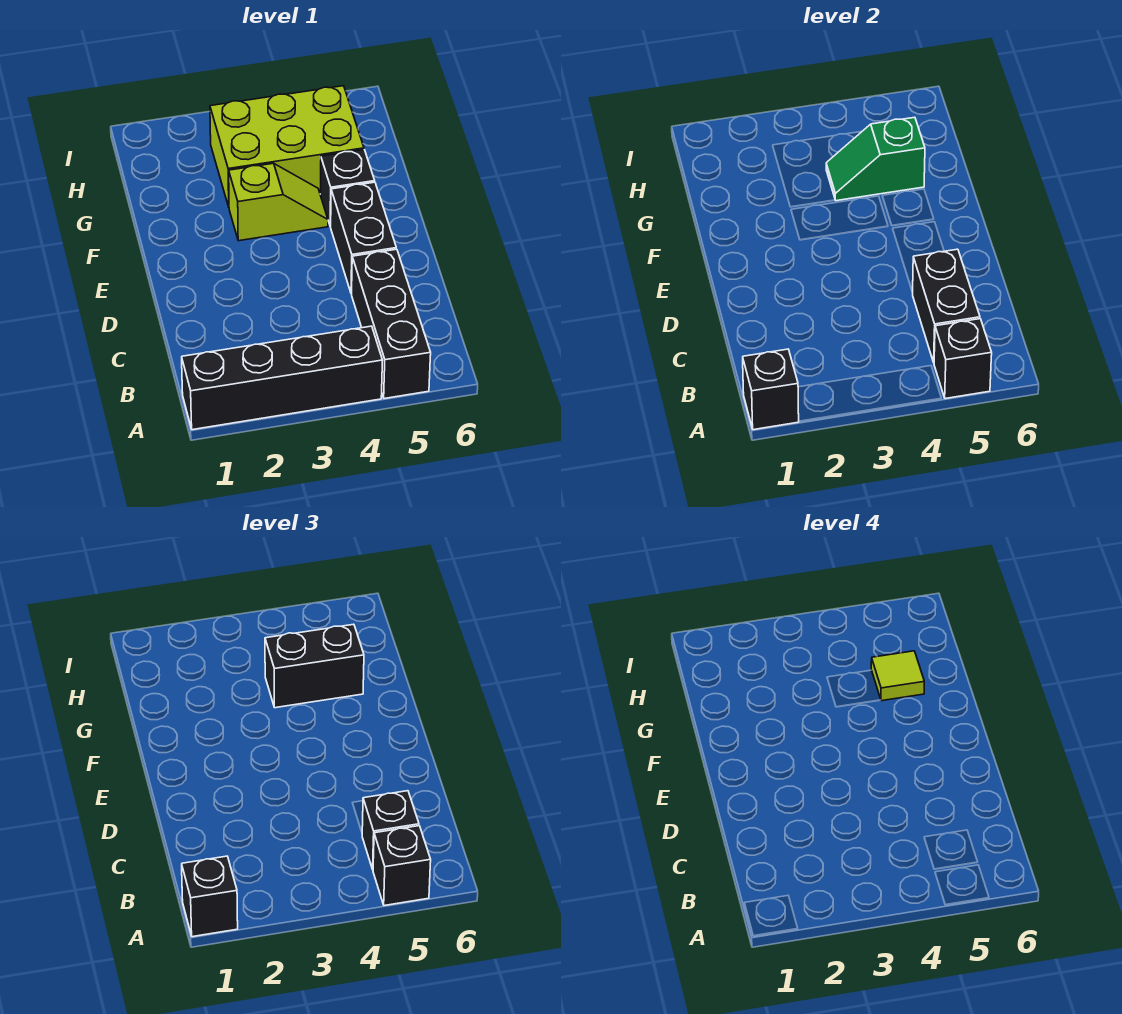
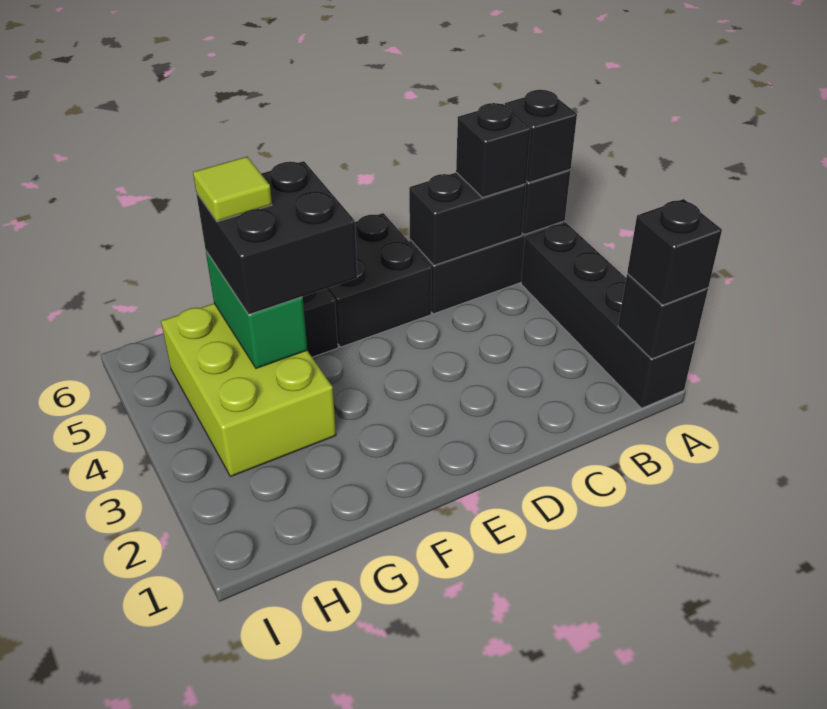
black brick D5:E5 level 1 -> black brick D5:E6 level 1
lime slope F3:F4 level 1 top 3 -> none
green slope G4:G5 level 2 top 5 -> green brick G4:G5 level 2
black brick G4:G5 level 3 -> black brick F4:G5 level 3

